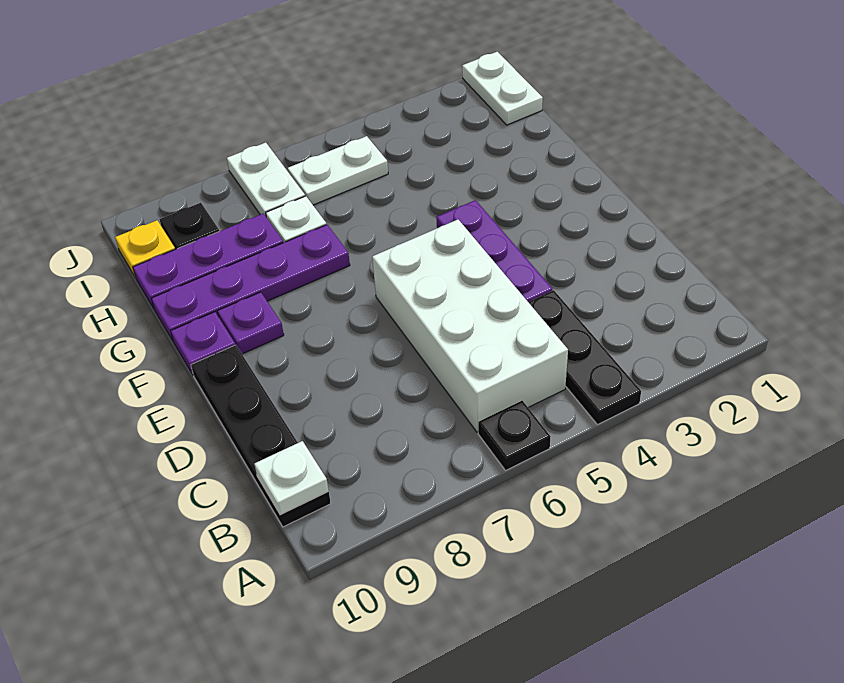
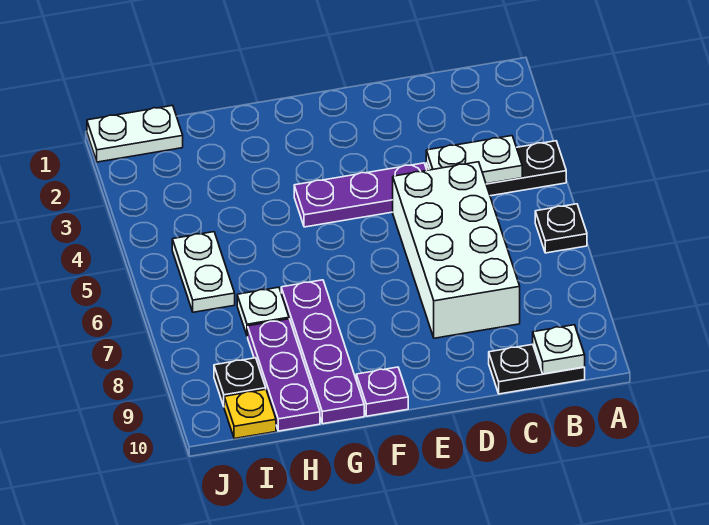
white brick B5:E6 level 1 -> white brick C5:D8 level 1
black plate B10:E10 level 1 -> black plate B10:C10 level 1
purple plate F9 level 1 -> none
white plate I7:J7 level 1 -> white plate B4:C4 level 2

